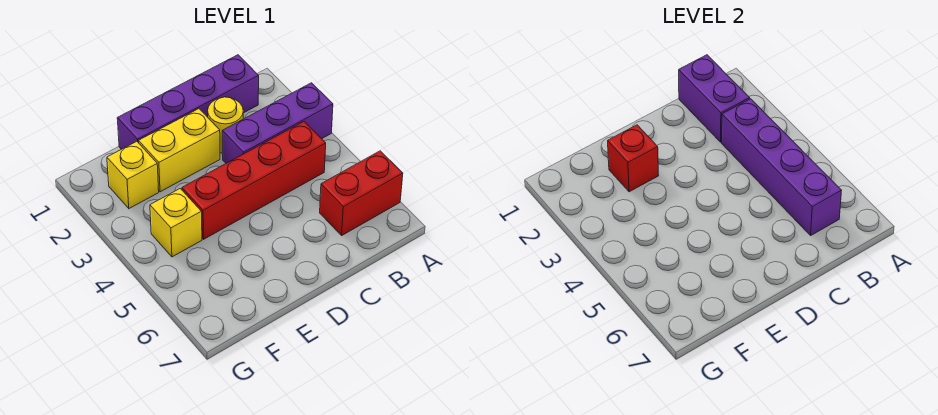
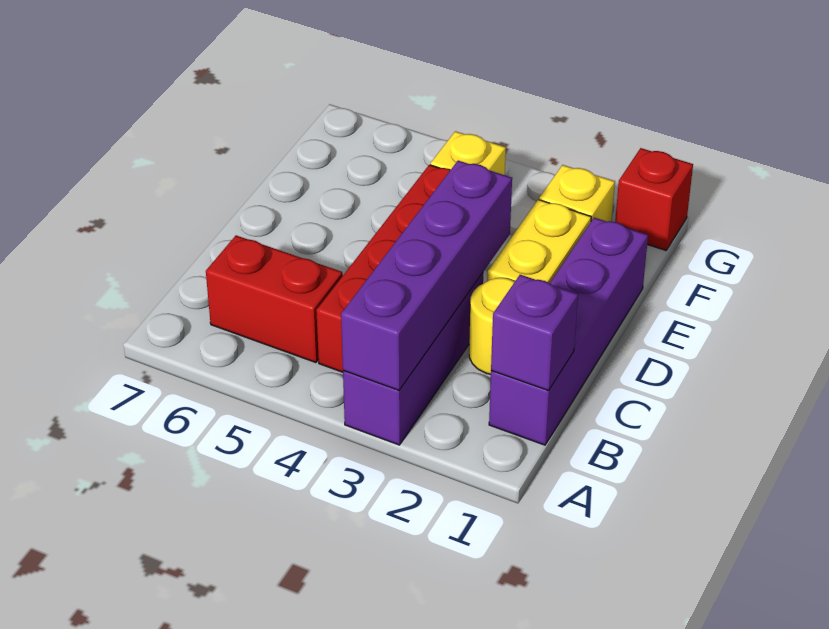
red brick A6:B6 level 1 -> red brick B5:B6 level 1
purple brick B1:B2 level 2 -> purple brick B1 level 2
purple brick B3:B6 level 2 -> purple brick A3:D3 level 2
red brick E2 level 2 -> red brick G1 level 1

